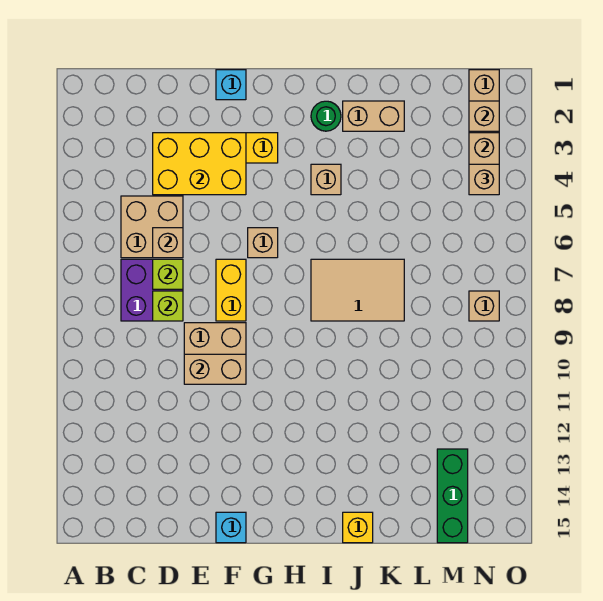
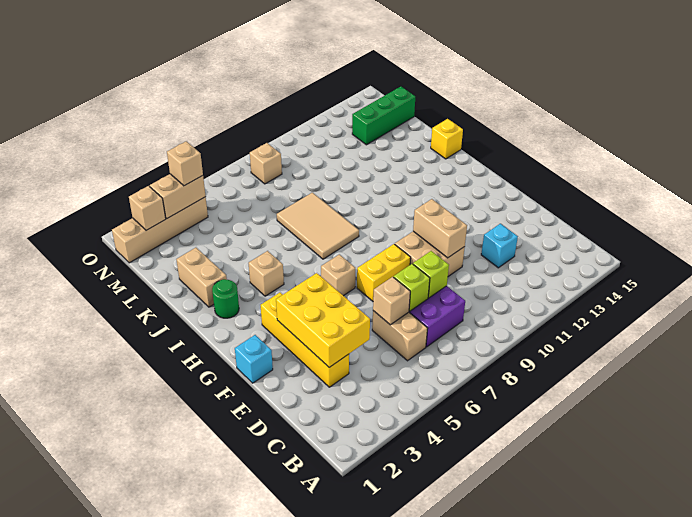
tan brick C5:D6 level 1 -> tan brick C6:D6 level 1
cyan brick F15 level 1 -> cyan brick D12 level 1

